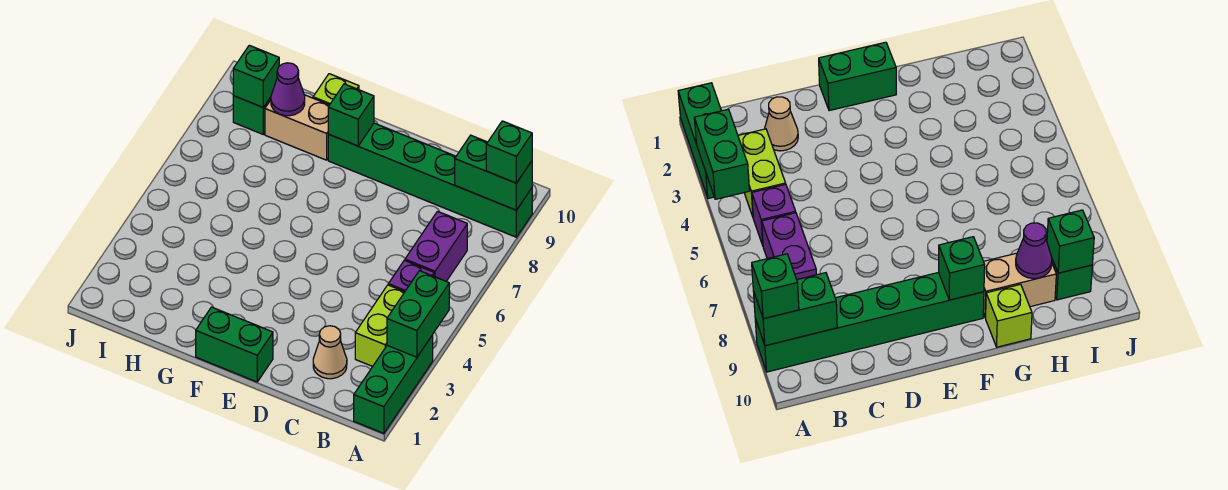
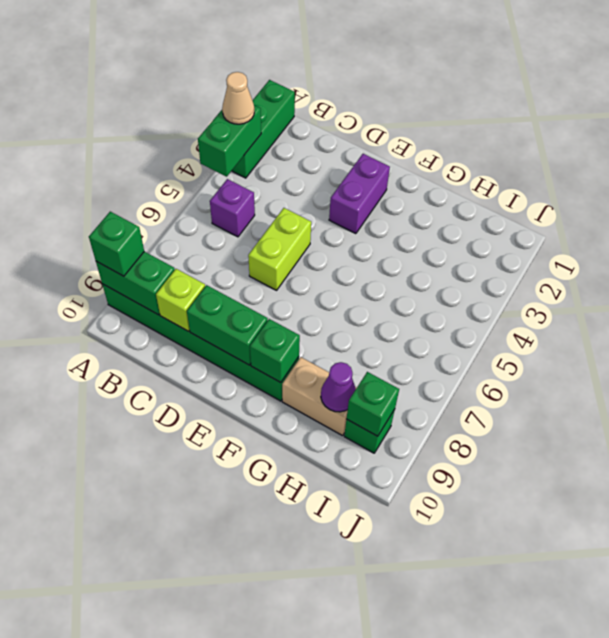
lime brick B3:B4 level 1 -> lime brick D5:D6 level 1
purple brick B6:B7 level 1 -> purple brick E2:E3 level 1
tan cone C2 level 1 -> tan cone A3 level 3
green brick E1:F1 level 1 -> green brick D9:E9 level 2
lime brick G10 level 1 -> lime brick C9 level 2

